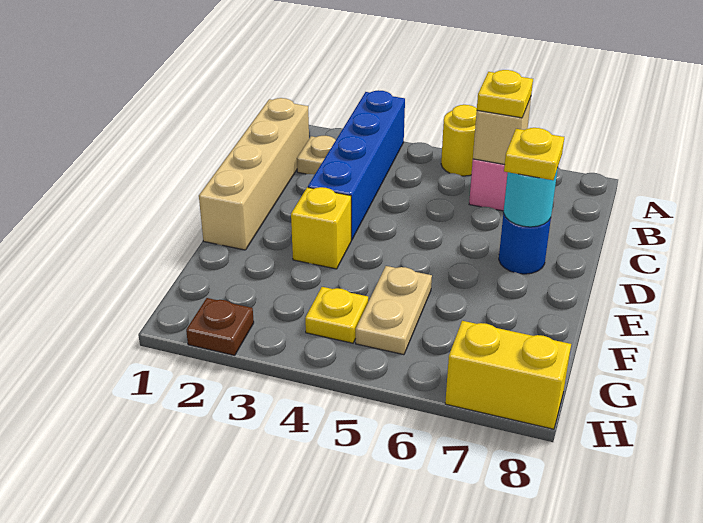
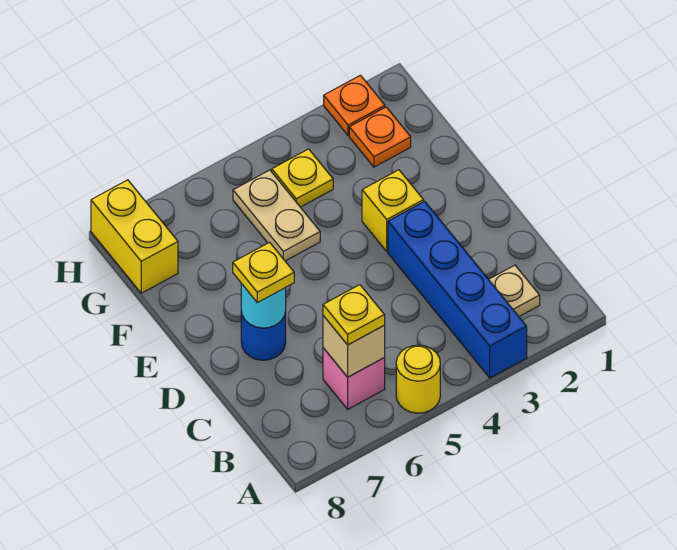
tan brick B1:E1 level 1 -> none
none -> orange plate G2 level 1
brown plate H2 level 1 -> orange plate H2 level 1
yellow brick H7:H8 level 1 -> yellow brick G8:H8 level 1

